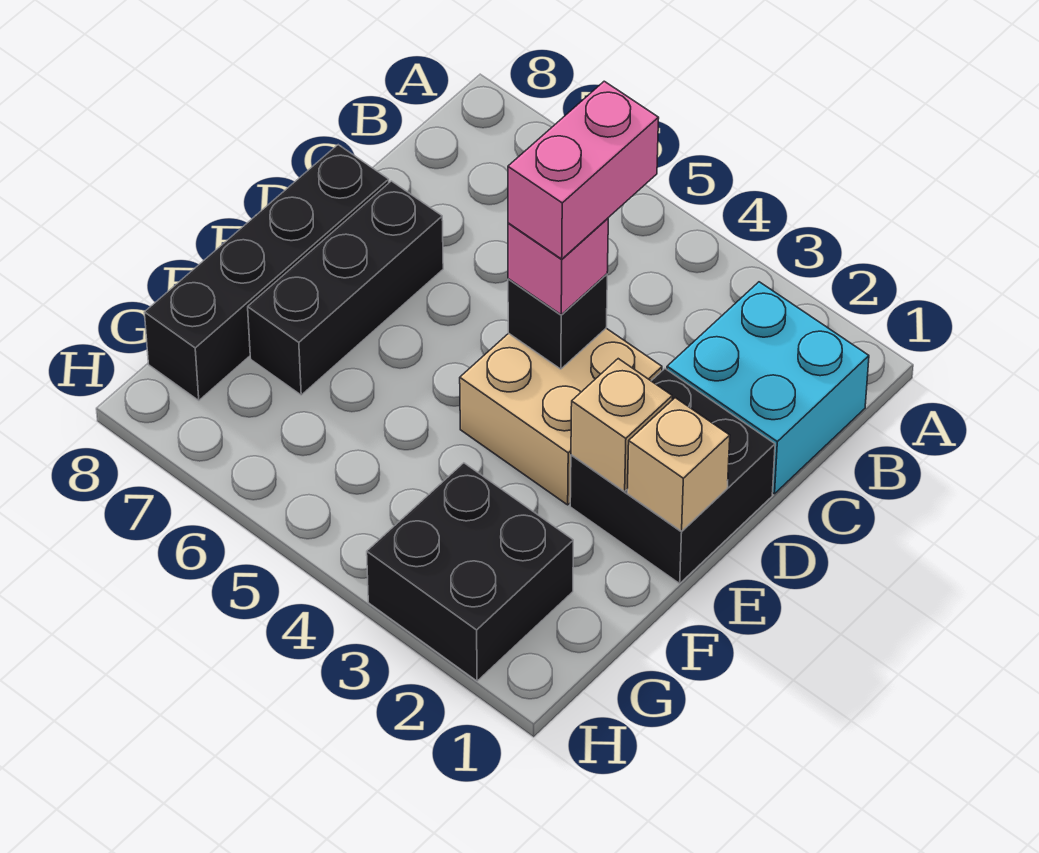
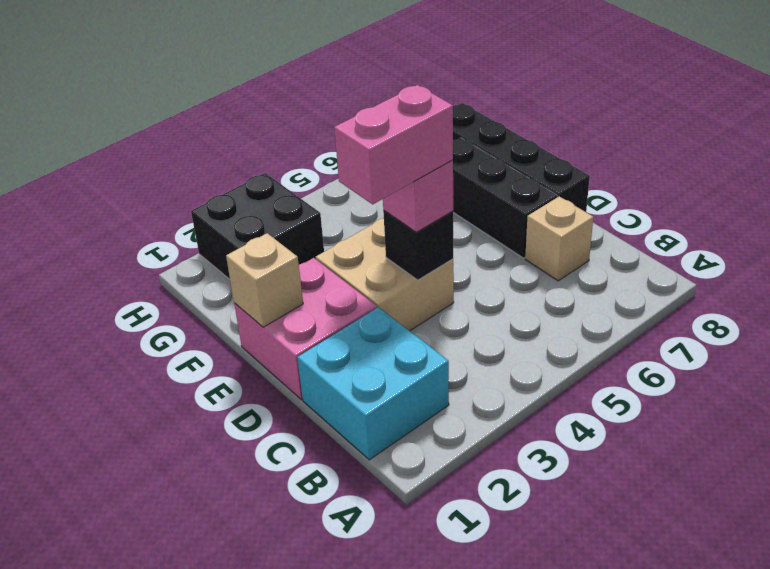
pink brick C4:D4 level 4 -> pink brick D3:D4 level 4
black brick D1:E2 level 1 -> pink brick D1:E2 level 1
tan brick E2 level 2 -> tan brick C7 level 1

